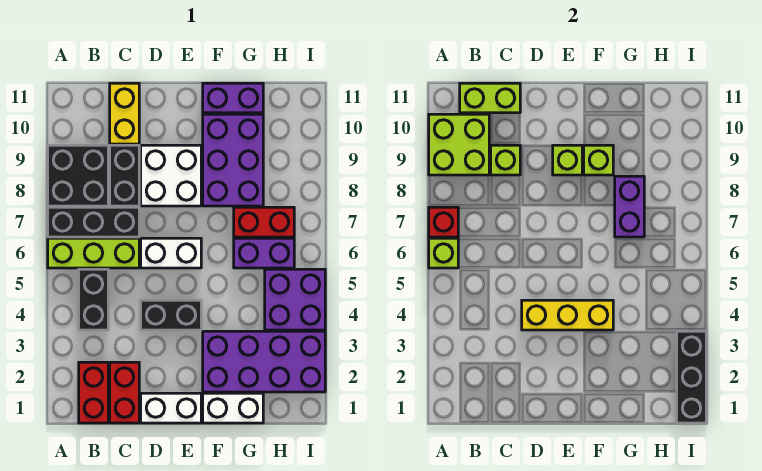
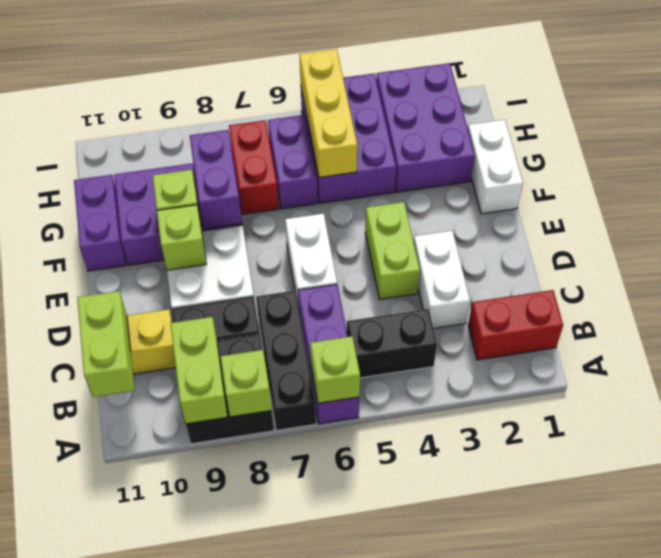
lime brick A6:C6 level 1 -> purple brick A6:C6 level 1
red brick A7 level 2 -> none
lime brick A9:B10 level 2 -> lime brick A9:B9 level 2
red brick C1:C2 level 1 -> none
lime brick C9 level 2 -> lime brick A8 level 2
white brick D1:E1 level 1 -> white brick C3:D3 level 1
black brick D4:E4 level 1 -> lime brick D4:E4 level 1
yellow brick D4:F4 level 2 -> yellow brick G5:I5 level 2
purple brick F2:I3 level 1 -> purple brick G2:I3 level 1
purple brick G7:G8 level 2 -> purple brick F8:G8 level 2
purple brick H4:I5 level 1 -> purple brick G4:I5 level 1
black brick I1:I3 level 2 -> none

